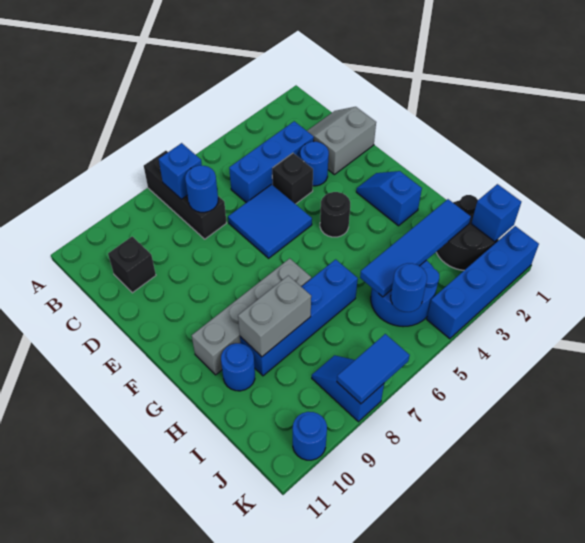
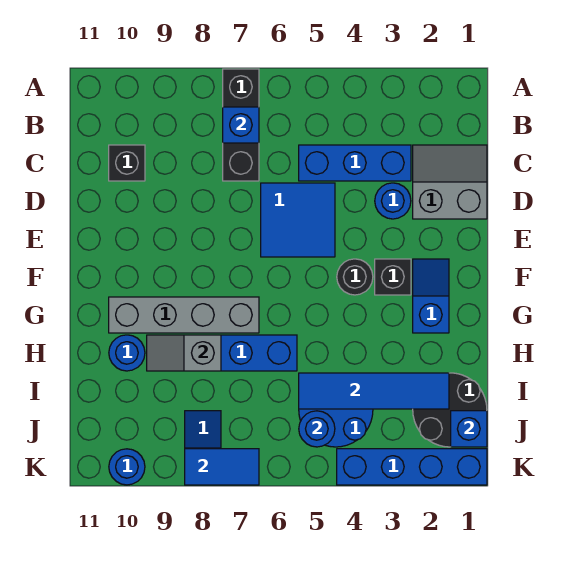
blue round brick C7 level 2 -> none
black brick D4 level 1 -> black brick F3 level 1
grey brick H8:H9 level 2 -> grey slope H8:H9 level 2 top 8

